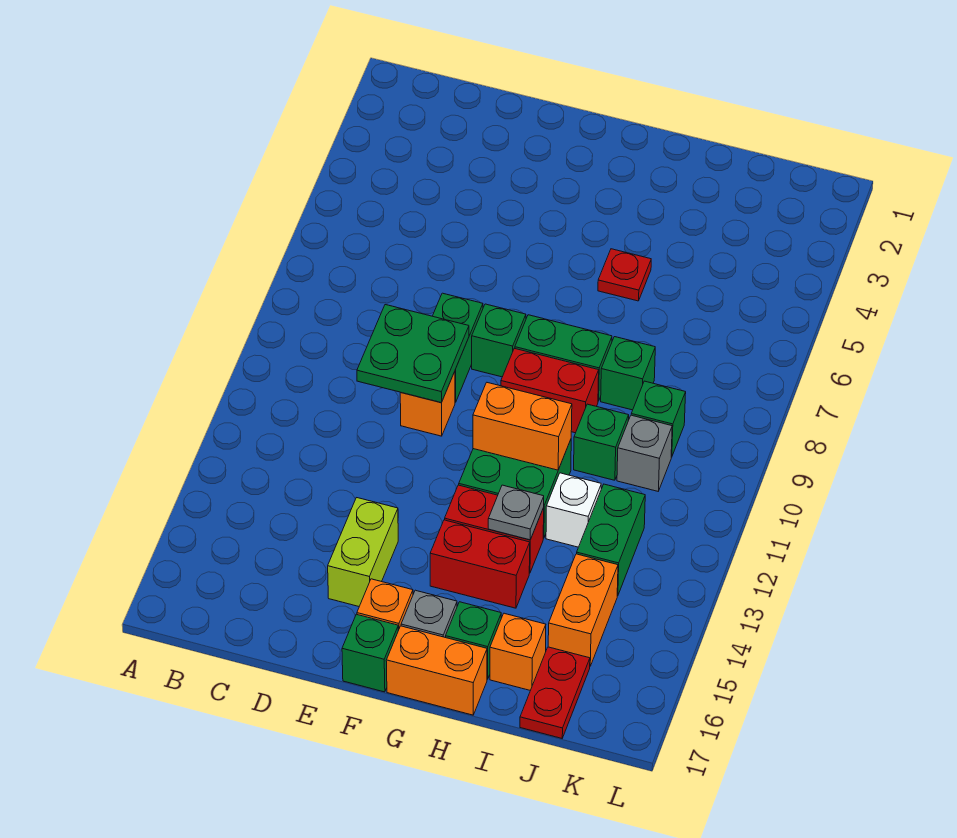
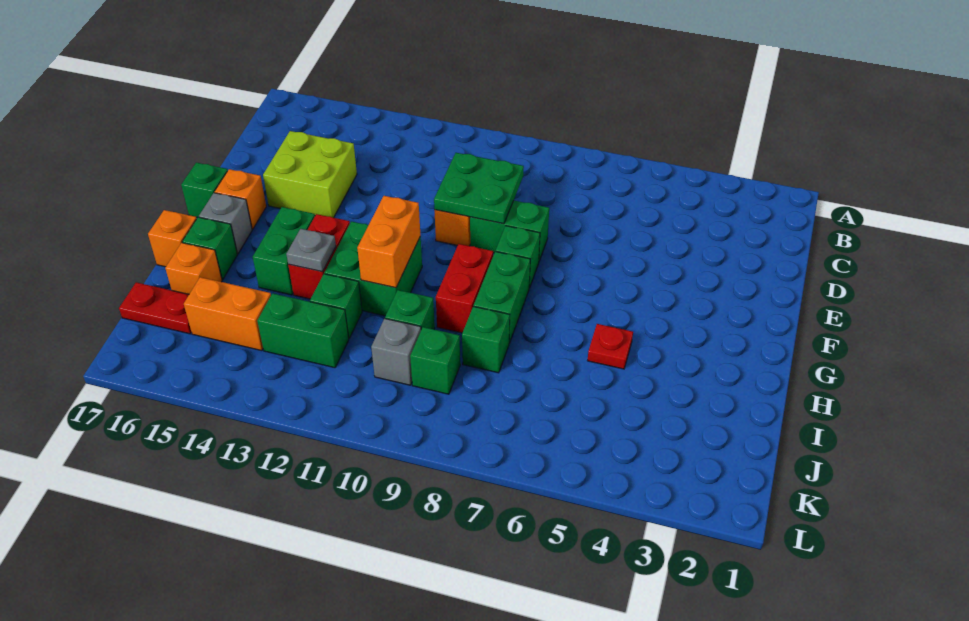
lime brick E14:E15 level 1 -> lime brick D14:E15 level 1
red brick G14:H14 level 1 -> green brick G14:H14 level 1
orange brick G17:H17 level 1 -> orange brick H17 level 1
white brick I12 level 1 -> green brick I12 level 1

